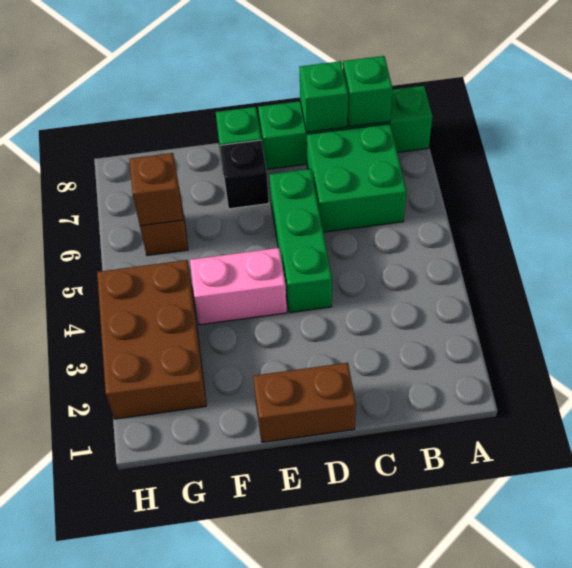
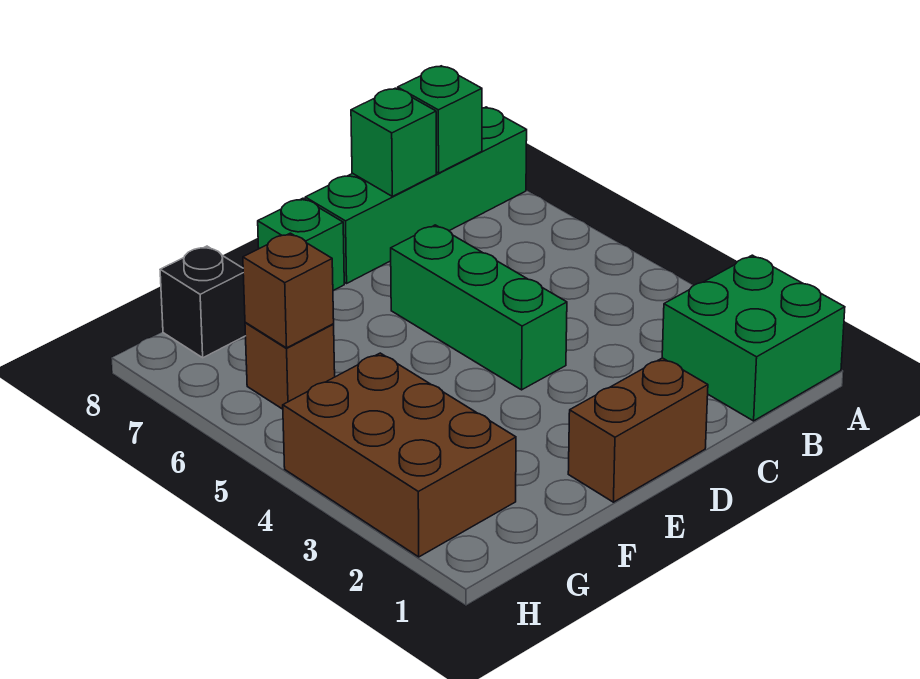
green brick B6:C7 level 1 -> green brick A1:B2 level 1
pink brick E4:F4 level 1 -> none
black brick E7 level 1 -> black brick G8 level 1

